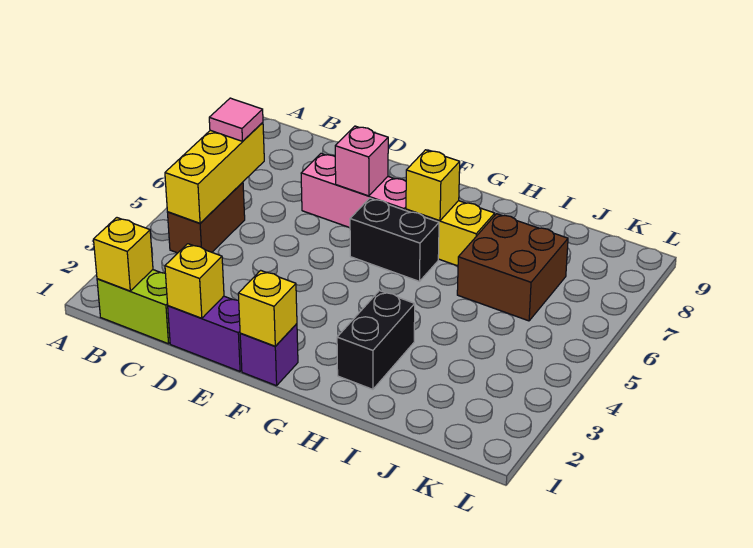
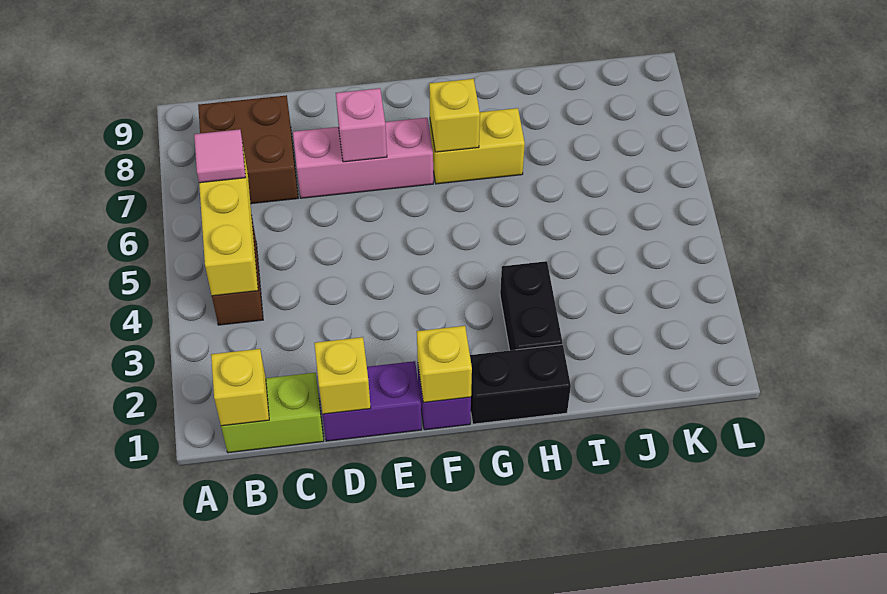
black brick F6:G6 level 1 -> black brick G1:H1 level 1
brown brick I6:J7 level 1 -> brown brick B7:C8 level 1

